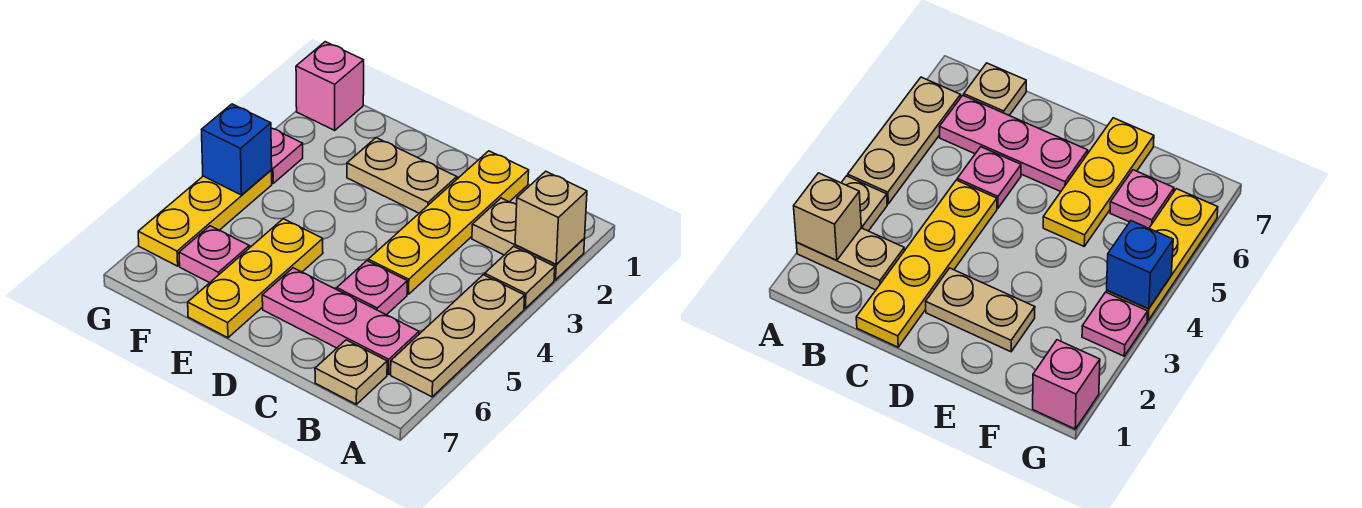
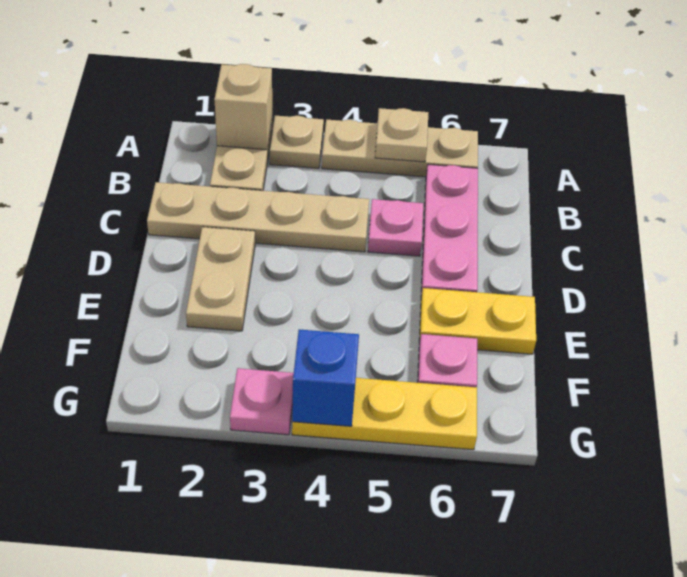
tan plate B7 level 1 -> tan plate A5 level 2
yellow plate C1:C4 level 1 -> tan plate C1:C4 level 1
yellow plate E5:E7 level 1 -> yellow plate E6:E7 level 1
pink brick G1 level 1 -> none

